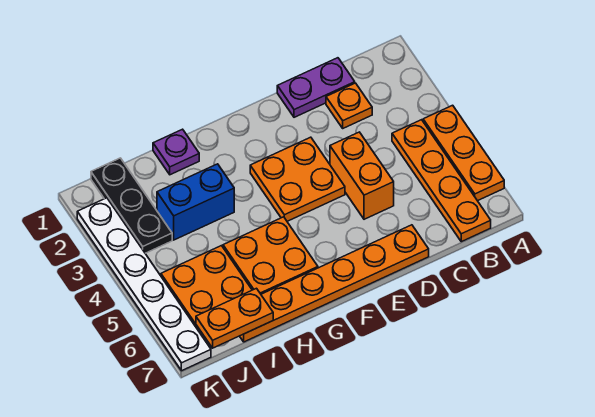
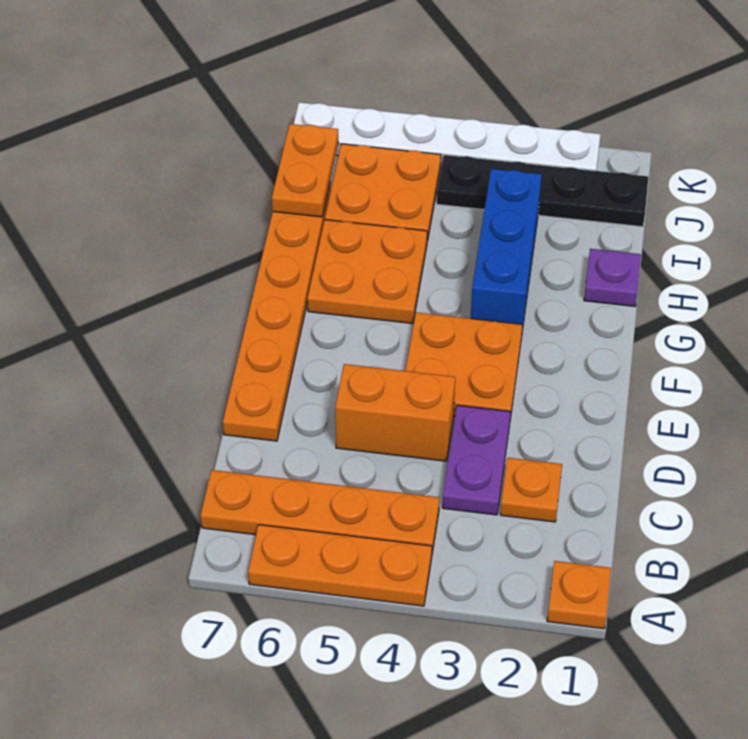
none -> orange plate A1 level 1
purple plate C1:D1 level 1 -> purple plate C3:D3 level 1
blue brick H3:I3 level 1 -> blue brick G3:I3 level 1
black plate J1:J3 level 1 -> black plate J1:J4 level 1

